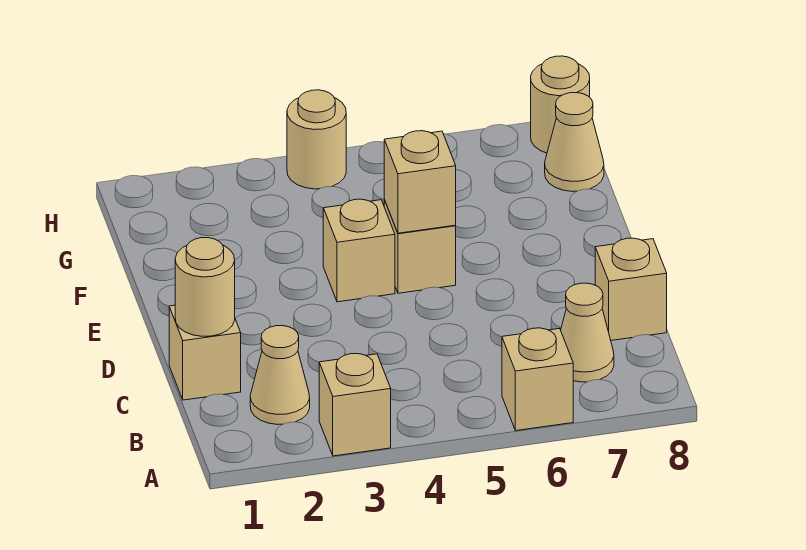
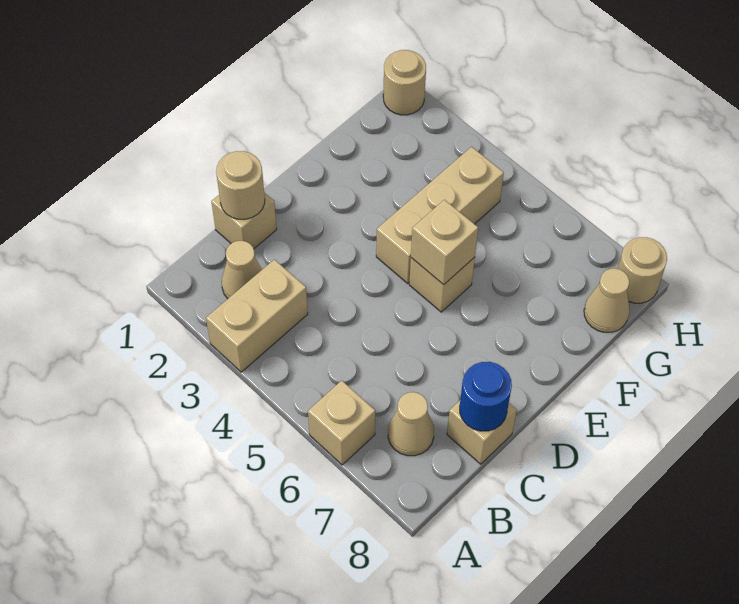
tan brick A3 level 1 -> tan brick A3:B3 level 1
none -> blue round brick C8 level 2
tan brick E4 level 1 -> tan brick E4:G4 level 1
tan round brick H4 level 1 -> tan round brick H1 level 1

